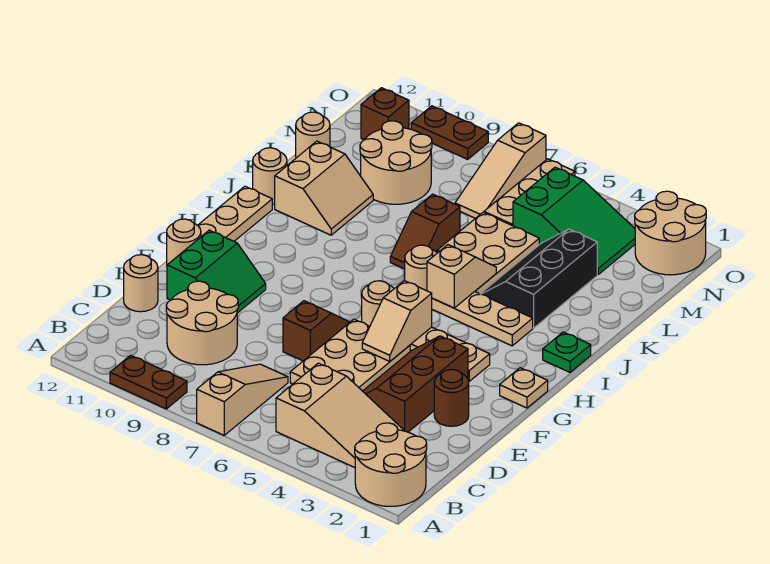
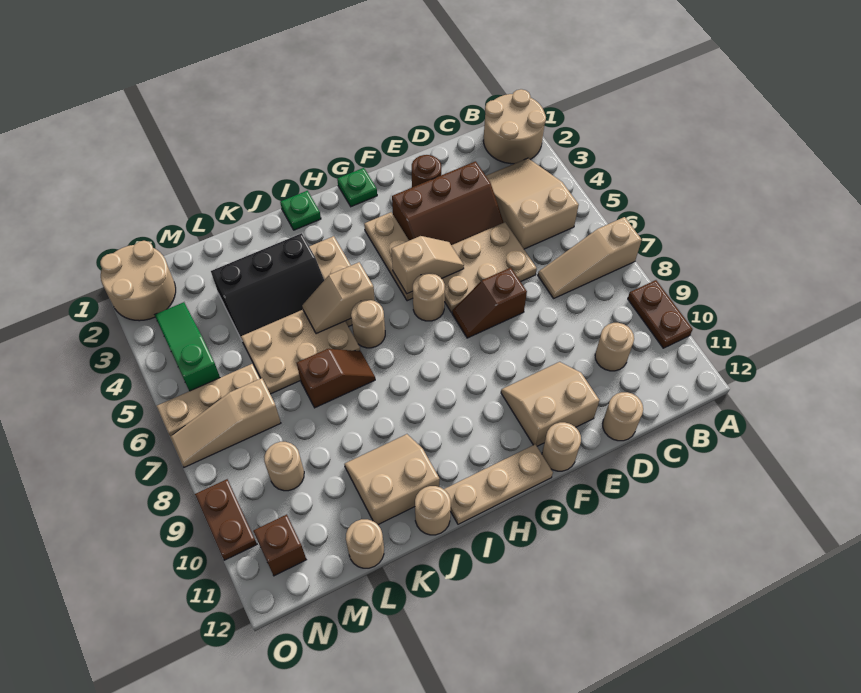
tan round brick C9:D10 level 1 -> tan round brick C10 level 1
green slope E10:F11 level 1 top 11 -> tan slope E10:F11 level 1 top 11
tan plate G1 level 1 -> green plate G1 level 1
tan round brick L9:M10 level 1 -> tan round brick M9 level 1
green slope M3:N5 level 1 top 5 -> green slope N3:N5 level 1 top 5
tan slope M7:O7 level 1 top O -> tan slope M7:O7 level 1 top M

